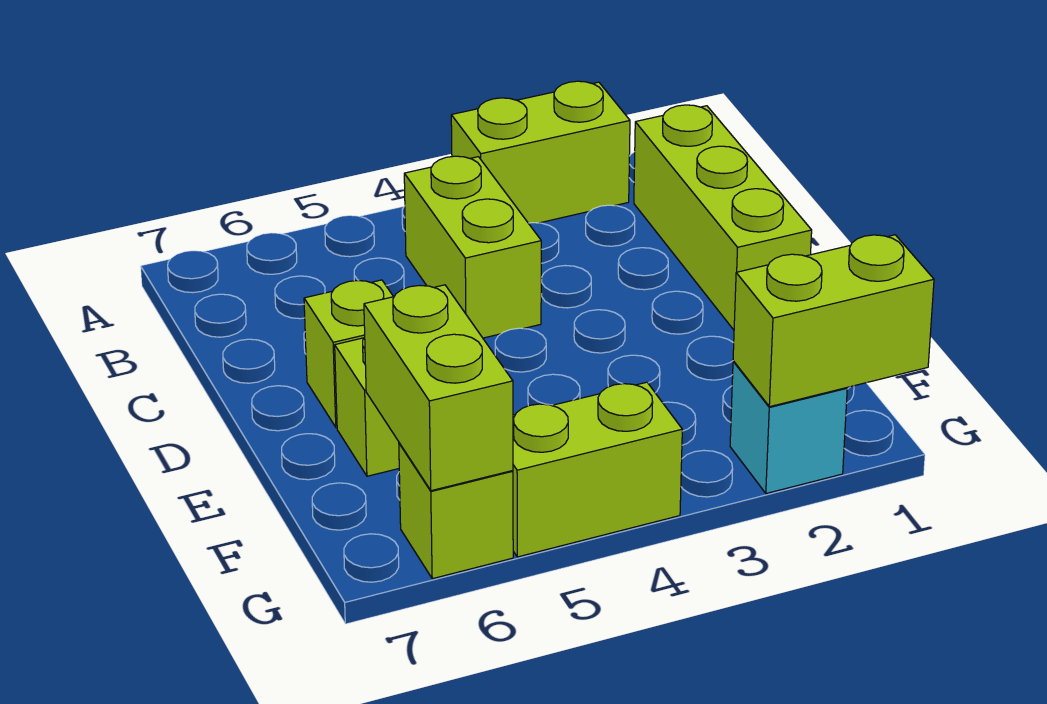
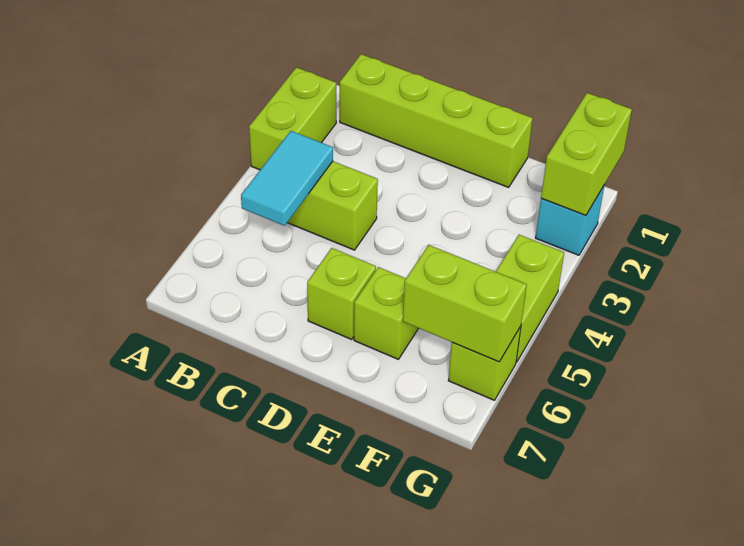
lime brick B1:D1 level 1 -> lime brick B1:E1 level 1
none -> cyan tile B4:B5 level 2

